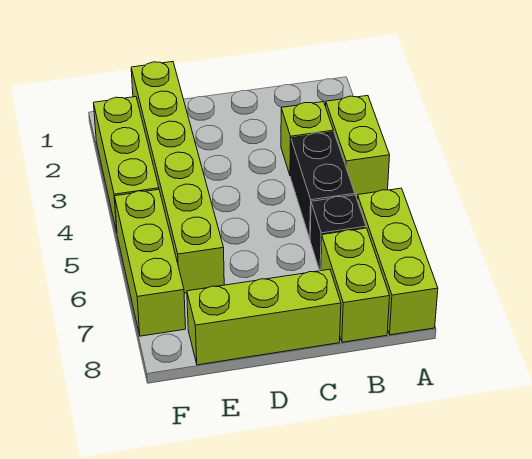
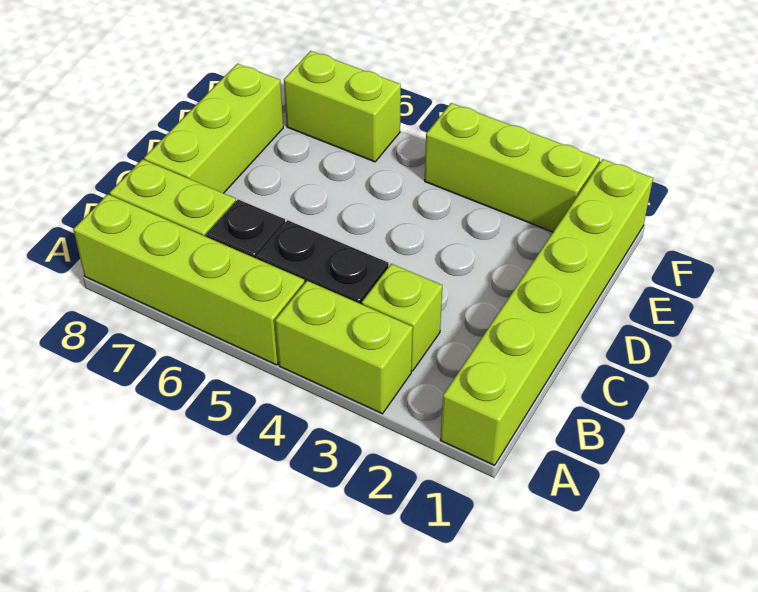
lime brick A6:A8 level 1 -> lime brick A5:A8 level 1
lime brick E1:E6 level 1 -> lime brick A1:F1 level 1
lime brick F5:F7 level 1 -> lime brick F6:F7 level 1

